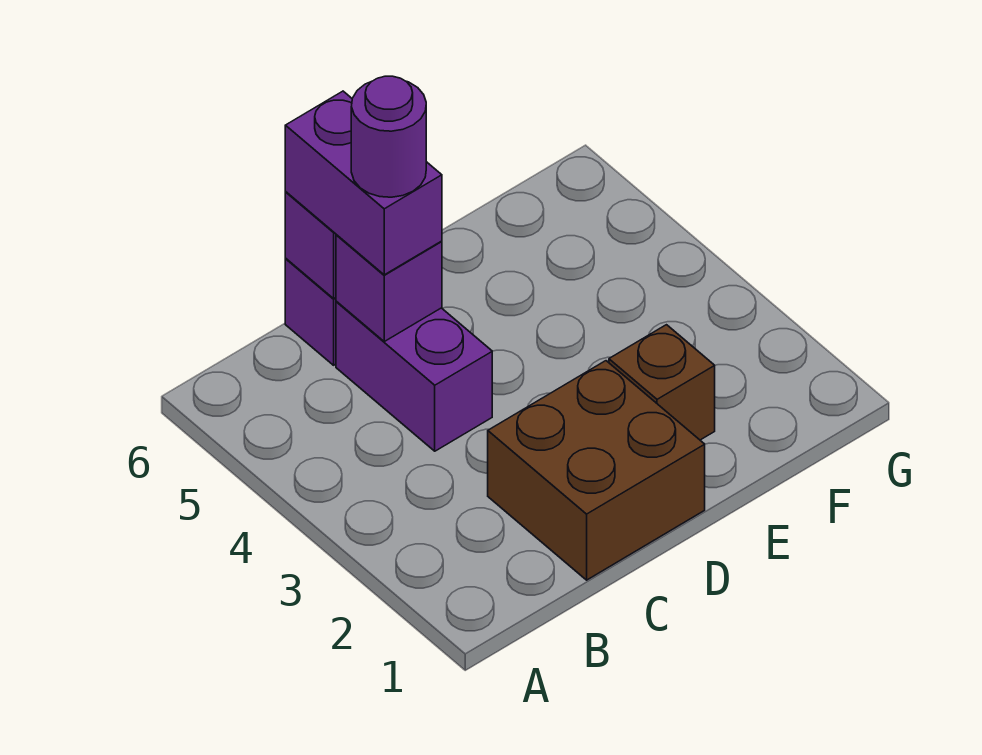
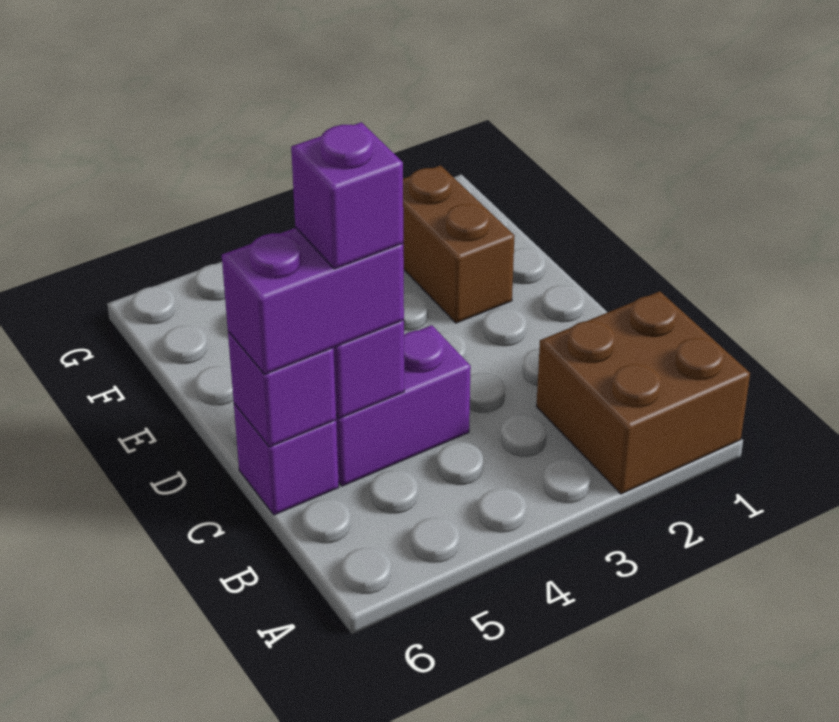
brown brick C1:D2 level 1 -> brown brick A1:B2 level 1
purple round brick C5 level 4 -> purple brick C5 level 4
brown brick E2 level 1 -> brown brick E2:F2 level 1

